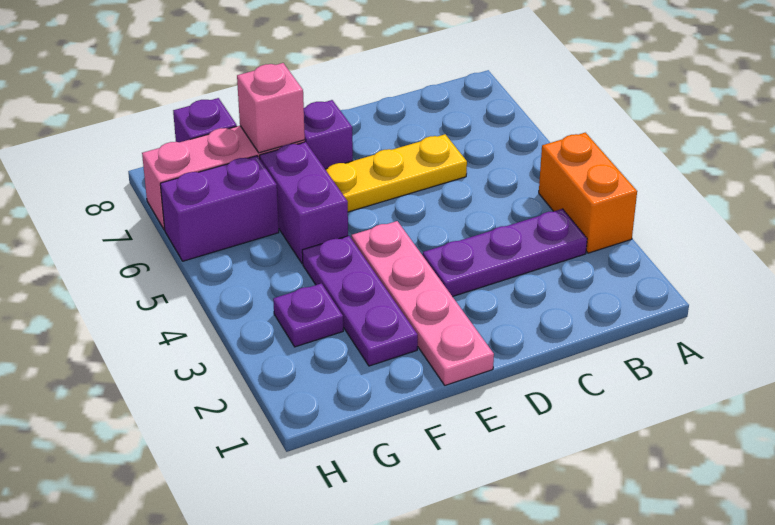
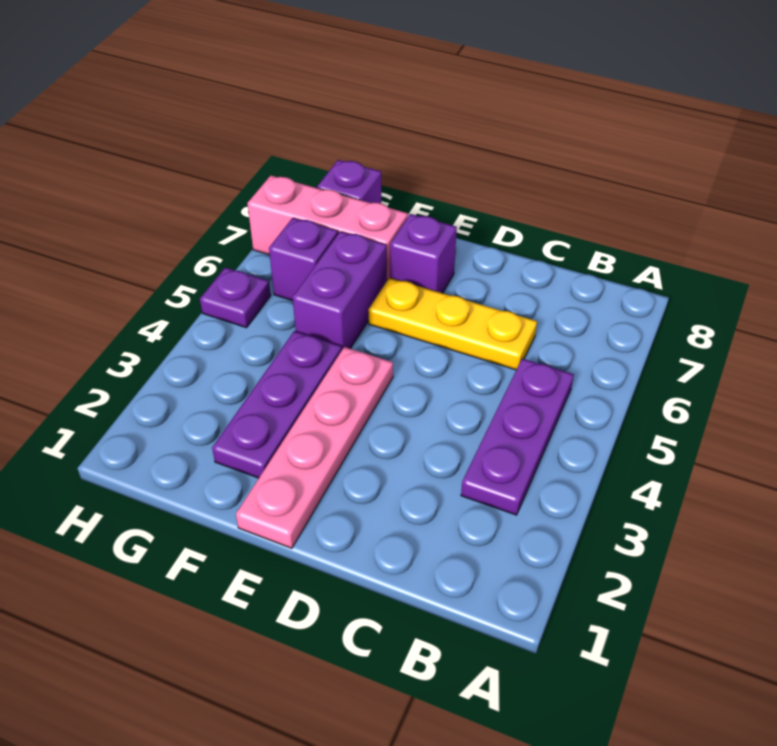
orange brick A3:A4 level 1 -> none
purple plate B3:D3 level 1 -> purple plate B3:B5 level 1
pink brick F7 level 2 -> none
purple plate G3 level 1 -> purple plate H5 level 1
purple brick G6:H6 level 1 -> purple brick G6 level 1

